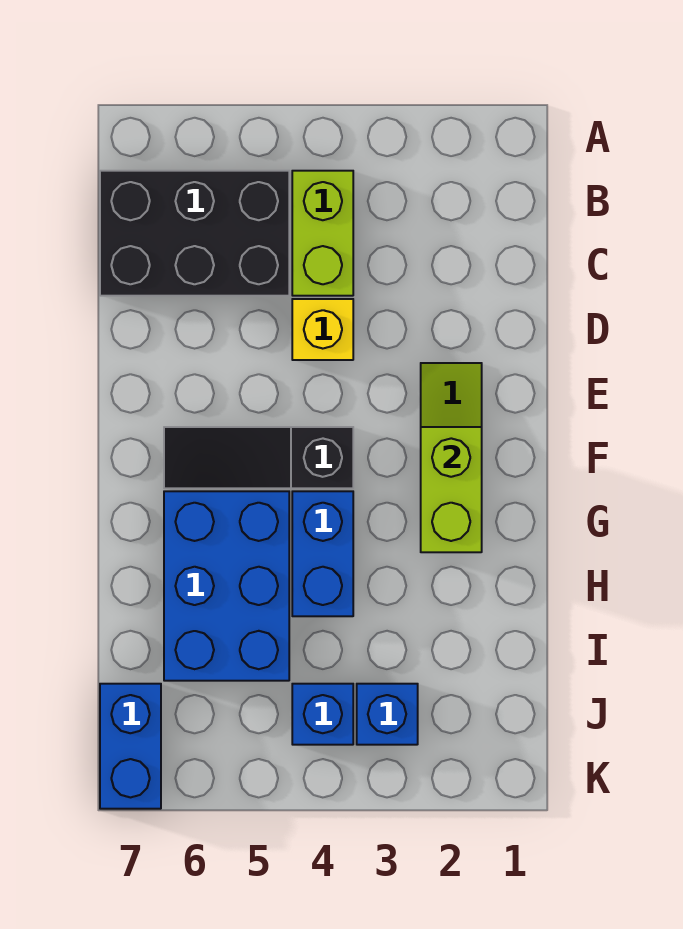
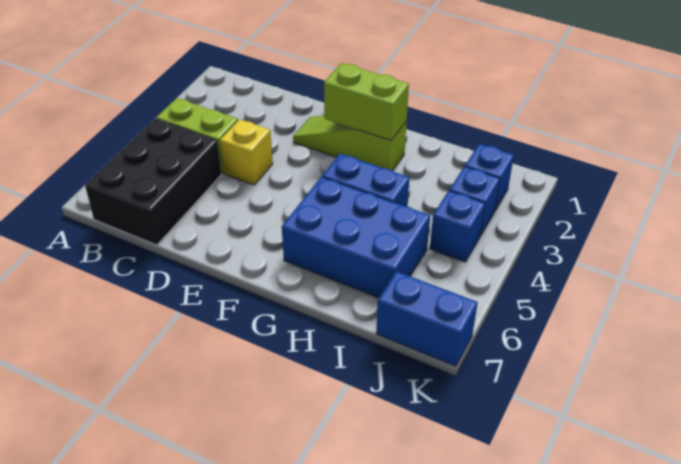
black slope F4:F6 level 1 top 4 -> none
none -> blue brick J2 level 1

